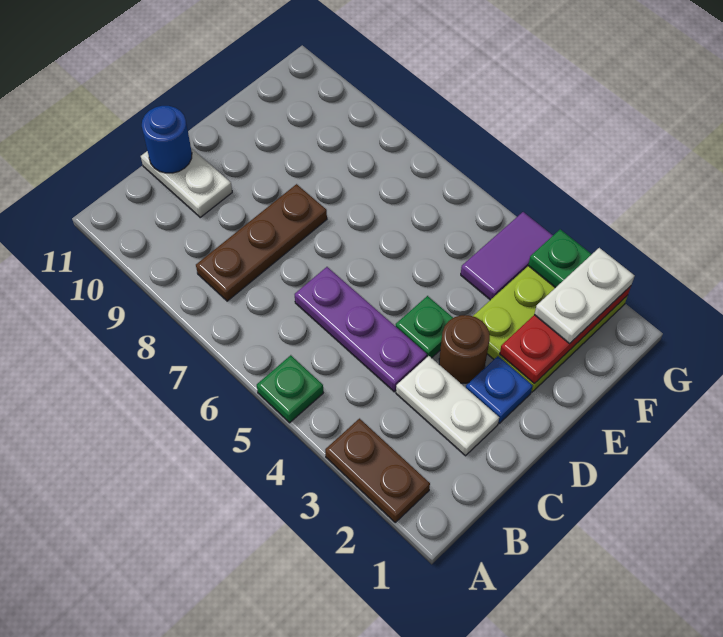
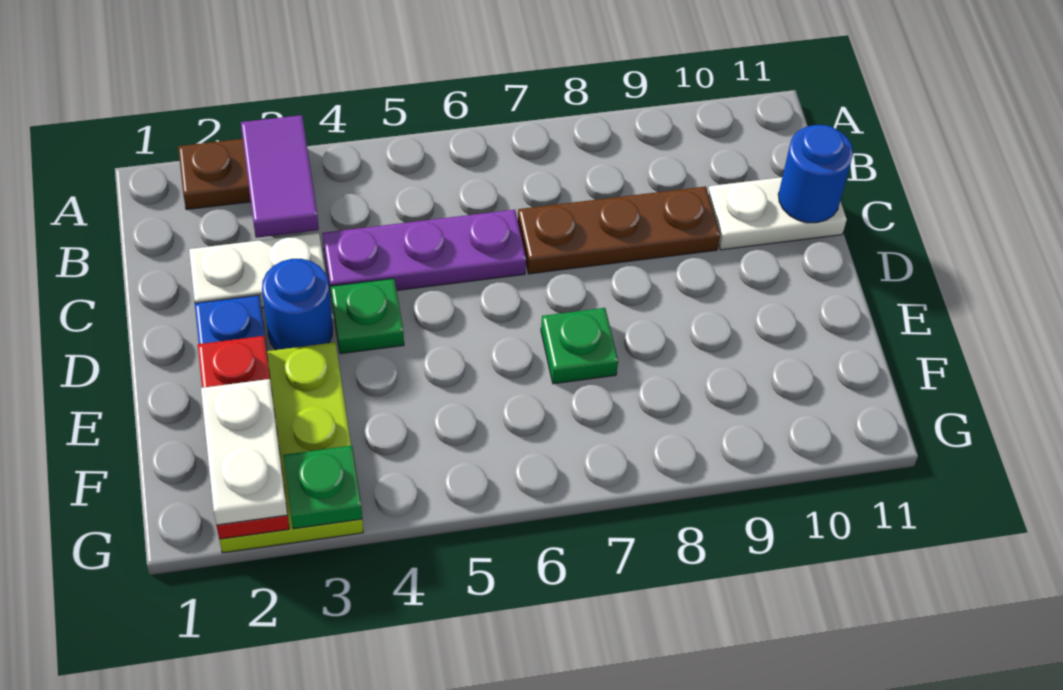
green plate A5 level 1 -> green plate E7 level 1
brown plate B8:D8 level 1 -> brown plate C7:C9 level 1
brown round brick D3 level 1 -> blue round brick D3 level 1
purple tile F4:G4 level 1 -> purple tile A3:B3 level 2

